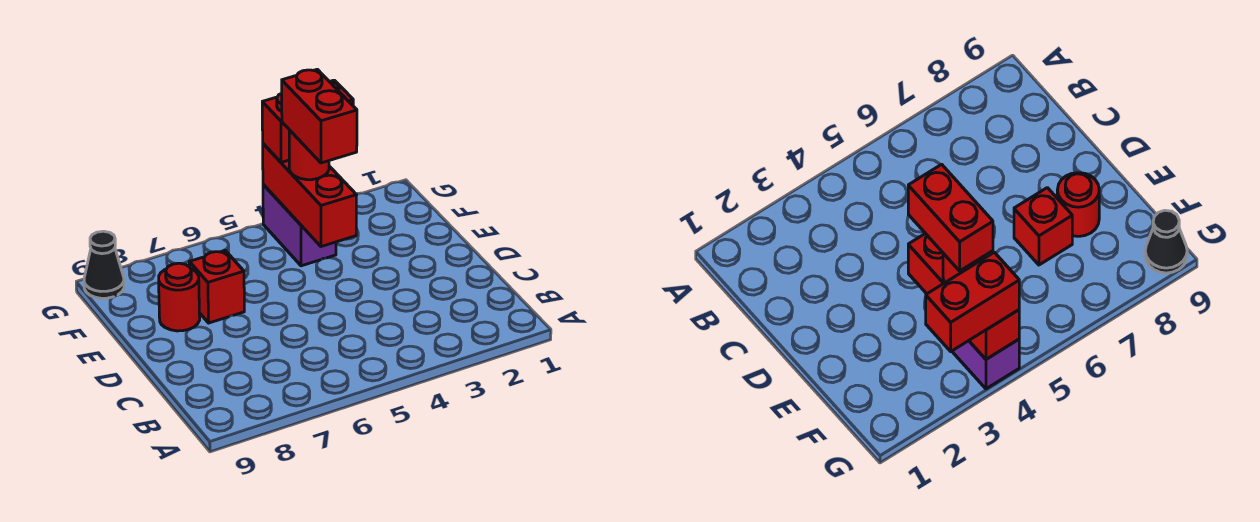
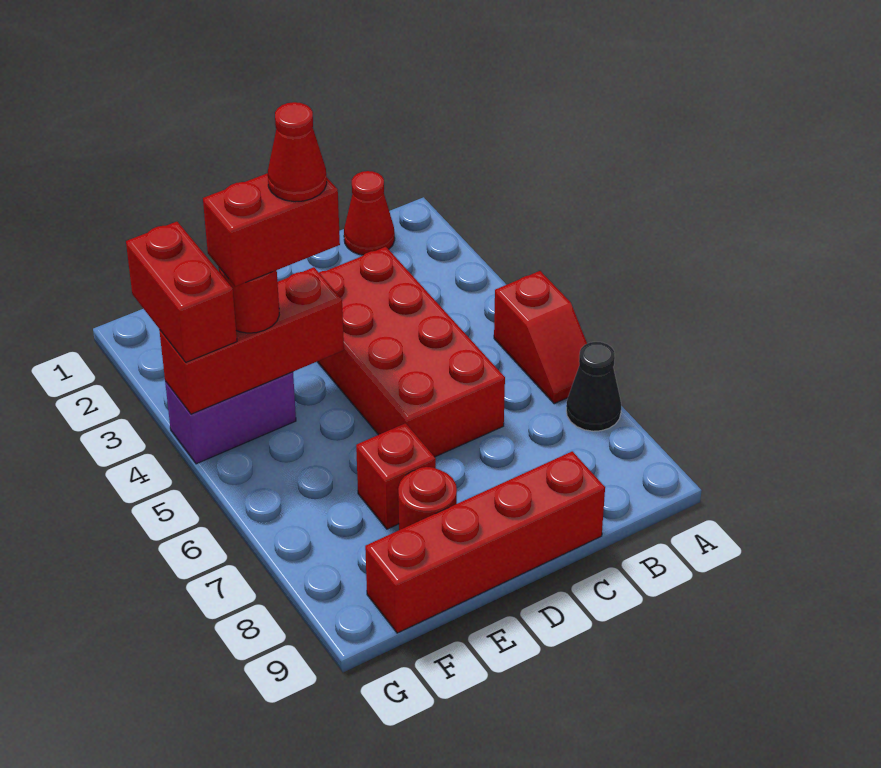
none -> red slope A5:A6 level 1 top 5
none -> red cone B1 level 1
none -> red brick C3:D6 level 1
none -> red brick C9:F9 level 1
none -> red cone E4 level 5
black cone G9 level 1 -> black cone A7 level 1

